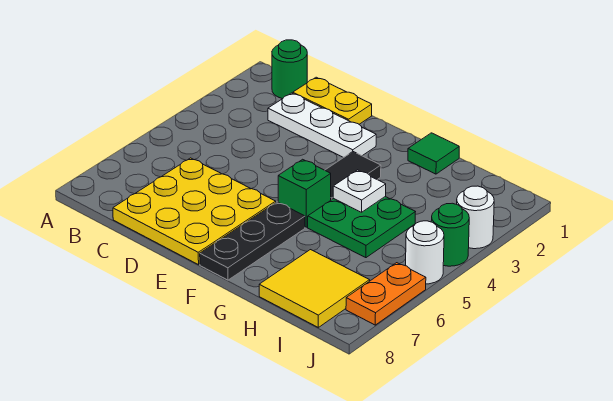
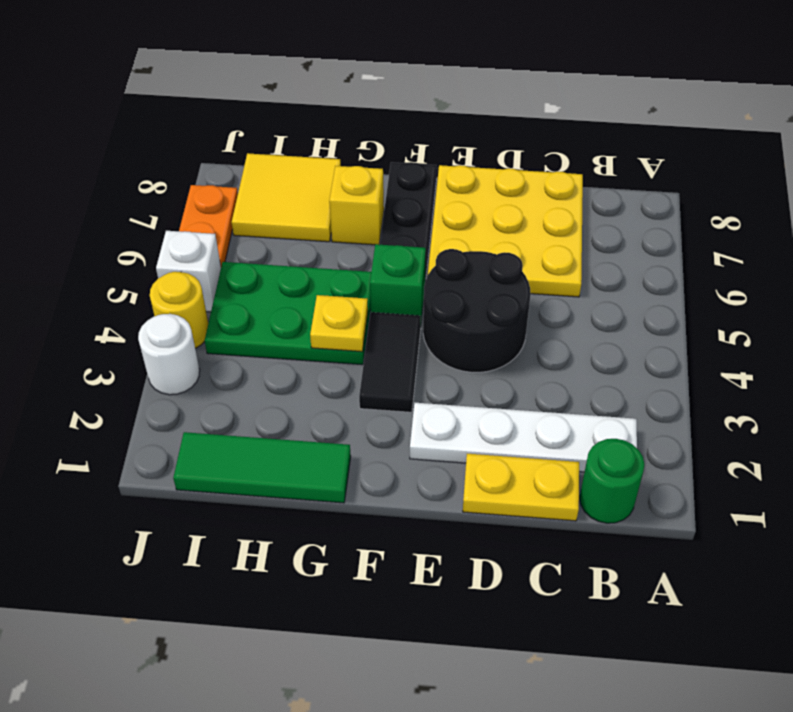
white plate C2:E2 level 1 -> white plate B2:E2 level 1
none -> black round brick D4:E5 level 1
green tile G1 level 1 -> green tile G1:I1 level 1
green plate G4:H5 level 1 -> green plate G4:I5 level 1
white plate G4 level 2 -> yellow plate G4 level 2
none -> yellow brick G7 level 1
green round brick J4 level 1 -> yellow round brick J4 level 1
white round brick J5 level 1 -> white brick J5 level 1

